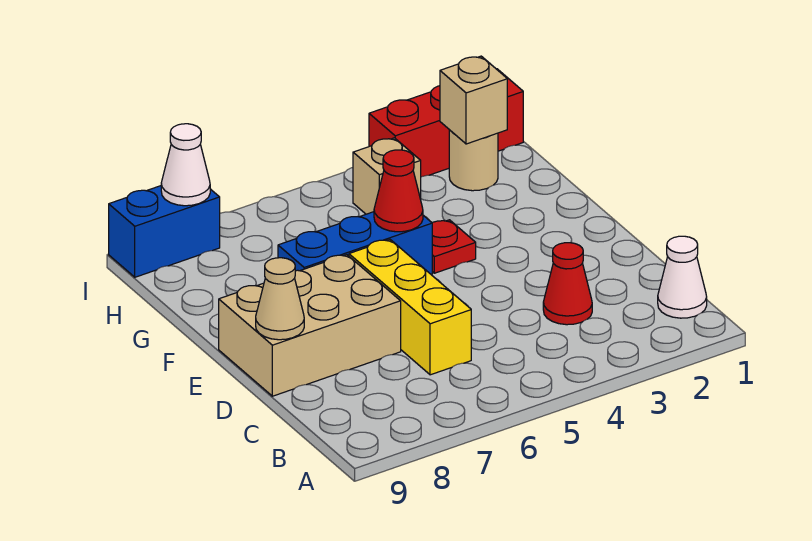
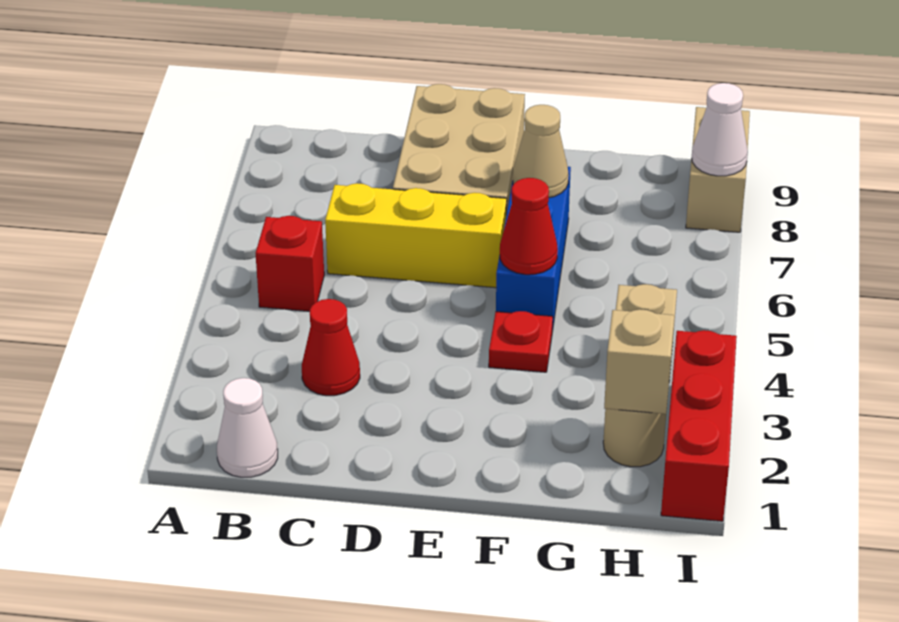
none -> red brick B5 level 1
tan cone D9 level 2 -> tan cone F7 level 2
blue brick I8:I9 level 1 -> tan brick I8:I9 level 1

